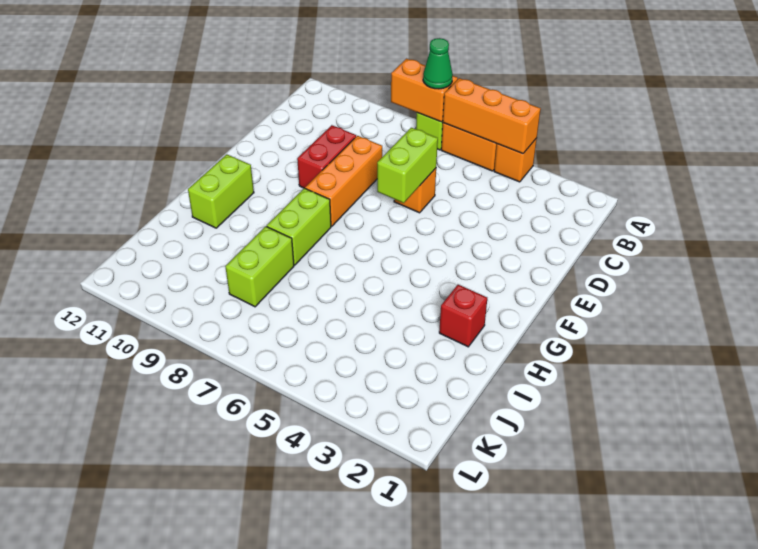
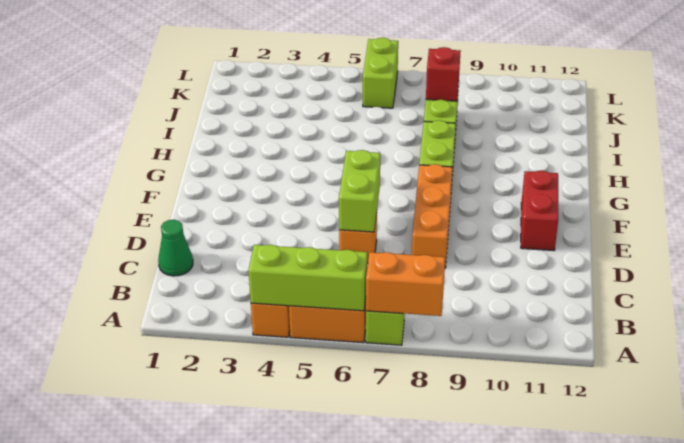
orange brick A4:A6 level 2 -> lime brick A4:A6 level 2
green cone A7 level 3 -> green cone C1 level 1
red brick D9:E9 level 1 -> red brick E11:F11 level 1
lime brick G11:H11 level 1 -> lime brick K6:L6 level 1
red brick H2 level 1 -> red brick J8 level 2

